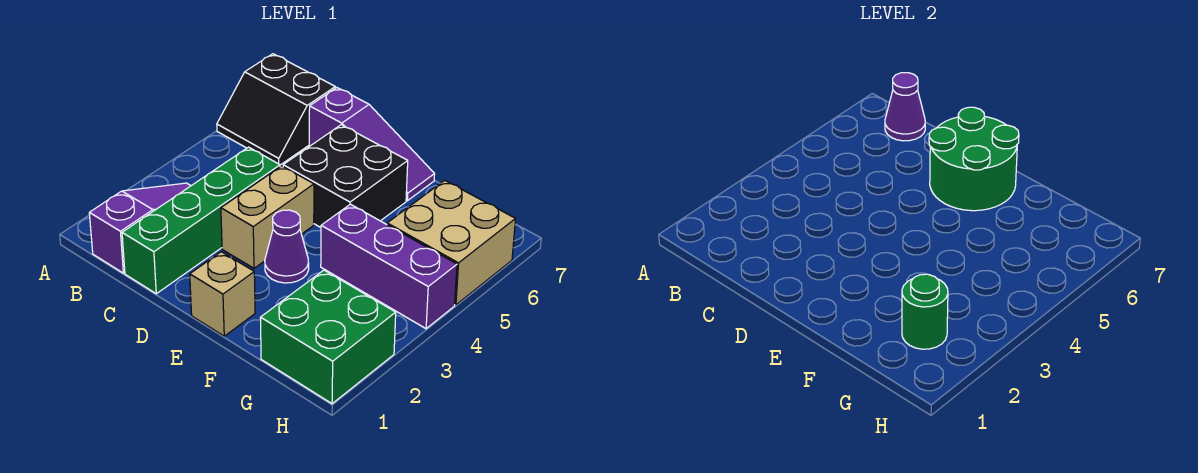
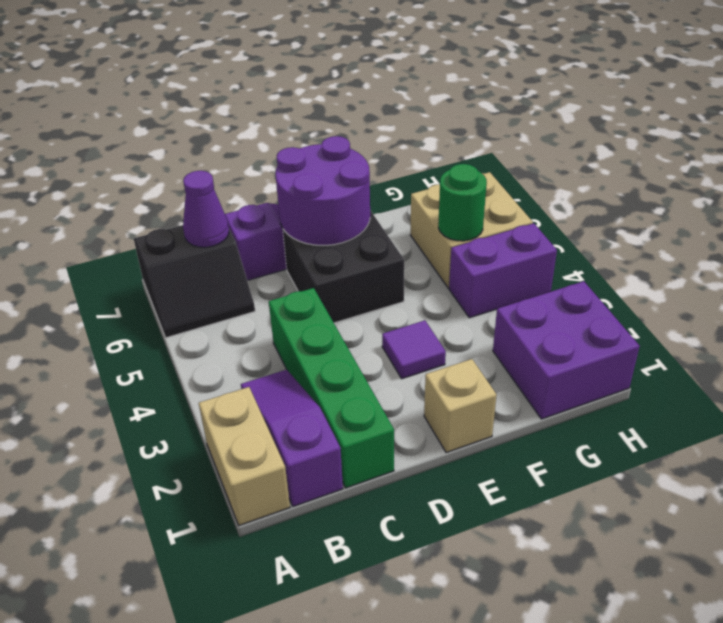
tan brick D3:D4 level 1 -> tan brick A1:A2 level 1
green round brick D6:E7 level 2 -> purple round brick D6:E7 level 2
purple cone E3 level 1 -> purple tile E3 level 1
purple brick F4:H4 level 1 -> purple brick G4:H4 level 1
green brick G1:H2 level 1 -> purple brick G1:H2 level 1
green round brick G2 level 2 -> green round brick G5 level 2

